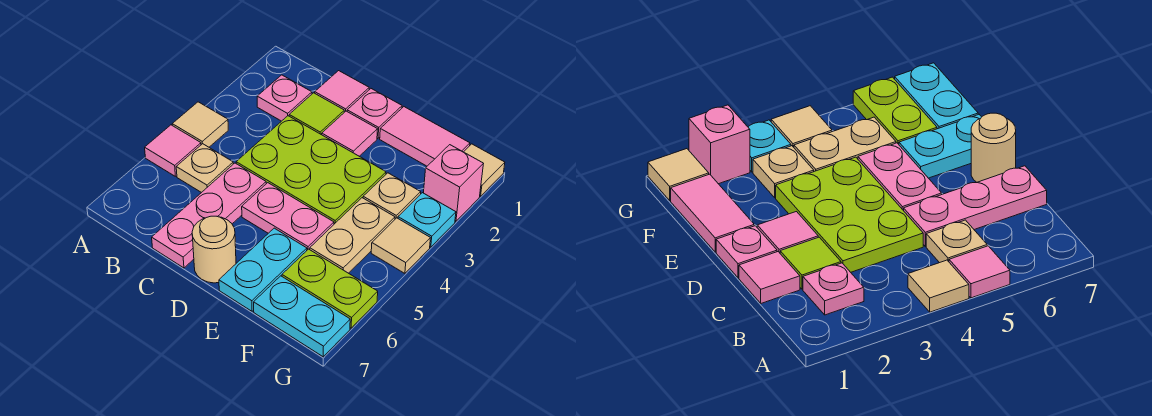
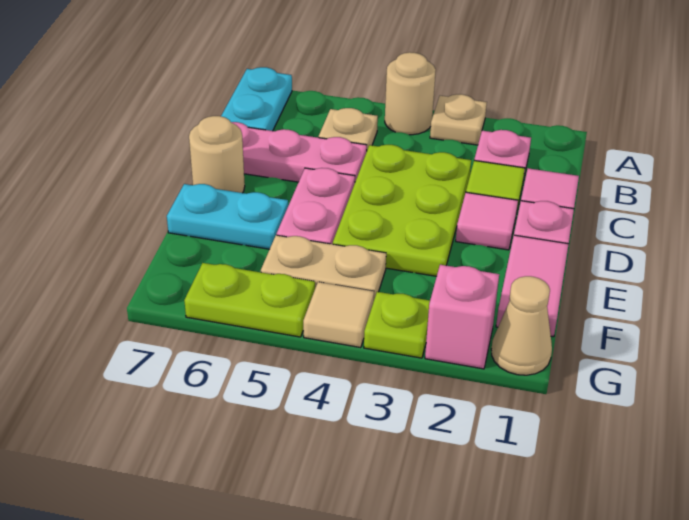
tan tile A4 level 1 -> tan round brick A4 level 1
pink tile A5 level 1 -> none
tan plate F3 level 1 -> tan plate A3 level 1
lime plate F6:G6 level 1 -> lime plate G5:G6 level 1
cyan plate F7:G7 level 1 -> cyan plate A7:B7 level 1
tan tile G1 level 1 -> tan cone G1 level 1
cyan plate G3 level 1 -> lime plate G3 level 1

